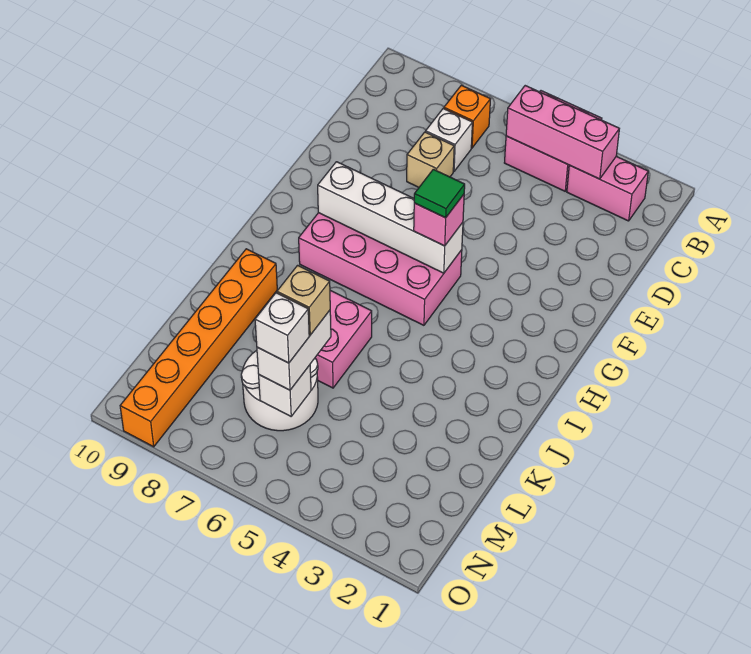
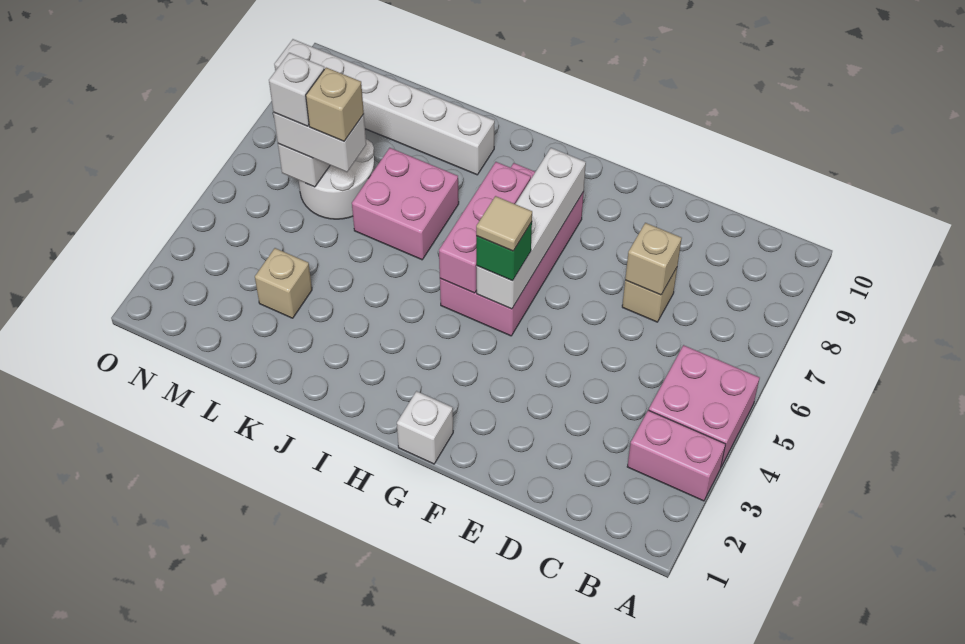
pink brick B2:B3 level 1 -> pink brick A3:B3 level 1
pink brick B3:B5 level 2 -> pink brick H5:H7 level 2
orange brick B7 level 1 -> none
white brick C7 level 1 -> white brick G1 level 1
none -> tan brick D7 level 2
pink brick G5 level 3 -> green brick G5 level 3
green tile G5 level 4 -> tan tile G5 level 4
orange brick J9:O9 level 1 -> white brick J9:O9 level 1
none -> tan brick L3 level 1

